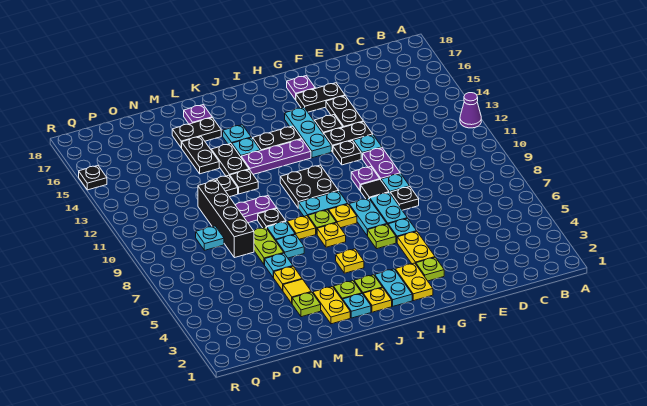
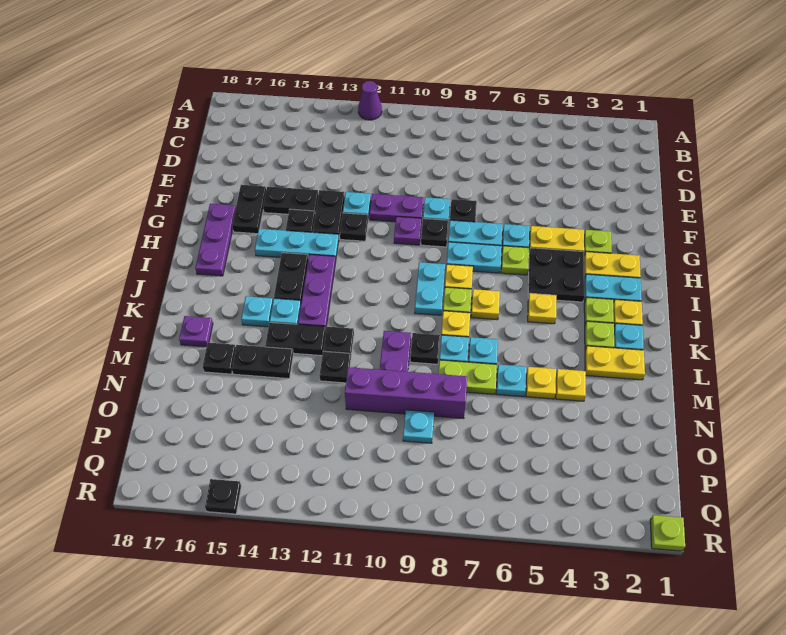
black tile G9 level 1 -> black plate G9 level 1
purple plate G17 level 1 -> purple plate G17:I17 level 1
black plate I10:J11 level 1 -> black plate H4:I5 level 1
black plate L16:M16 level 1 -> black plate M16 level 1
lime plate M3 level 1 -> lime plate R1 level 1
yellow tile M4 level 1 -> yellow plate M4 level 1
black brick N8:N11 level 1 -> purple brick N8:N11 level 1

